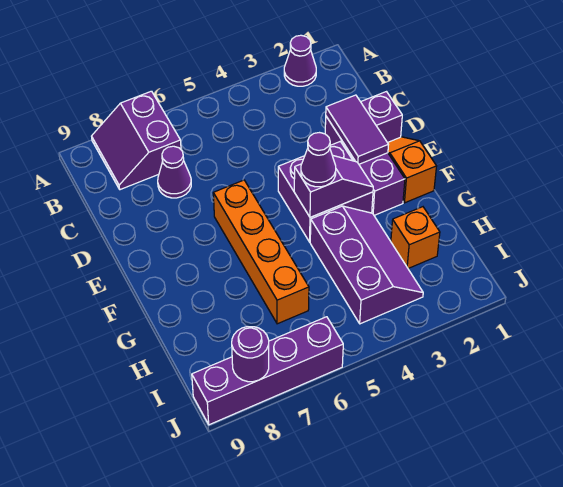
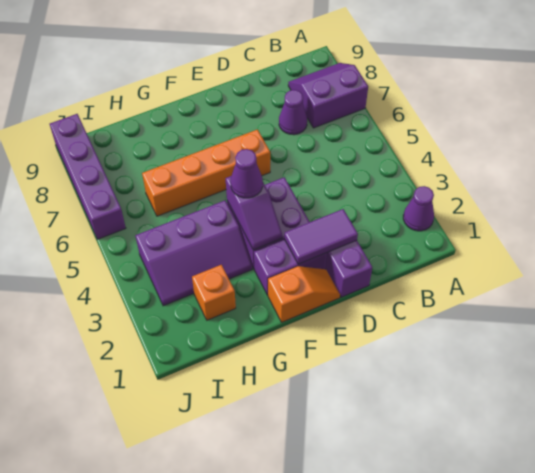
purple round brick J8 level 2 -> none

